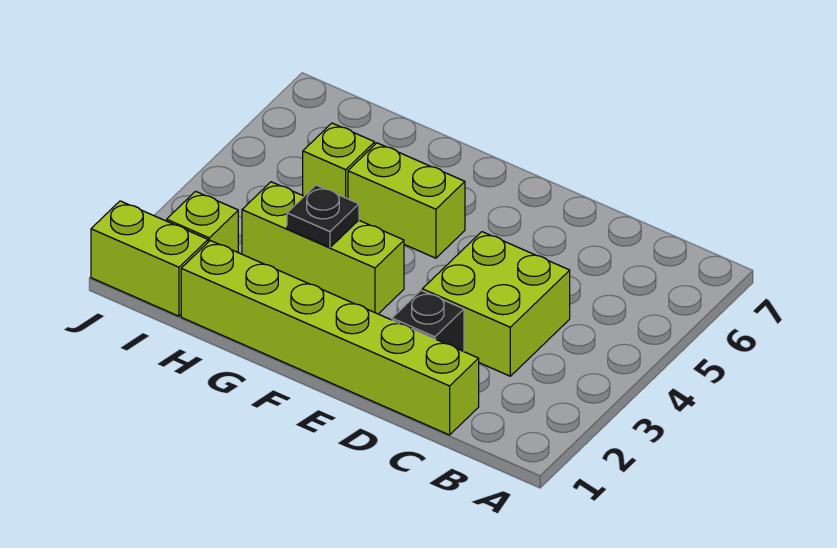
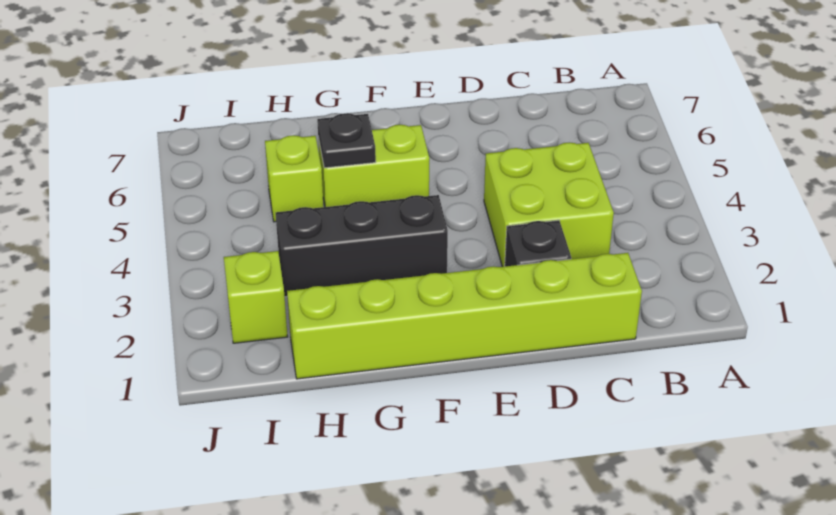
lime brick F3:H3 level 1 -> black brick F3:H3 level 1
black plate G3 level 2 -> black plate G5 level 2
lime brick I1:J1 level 1 -> none

